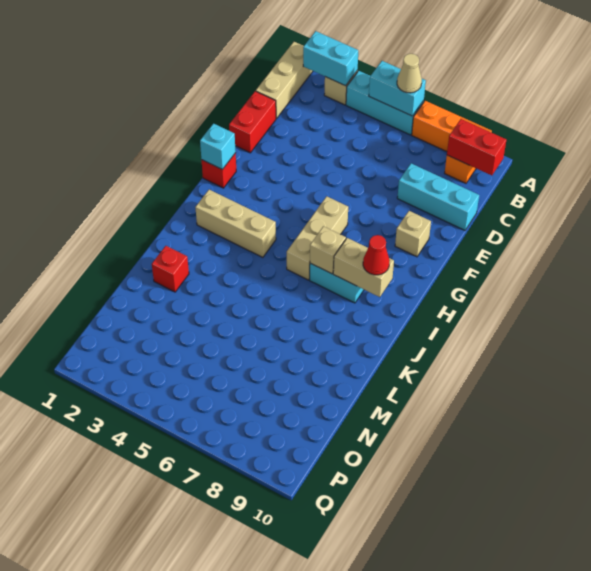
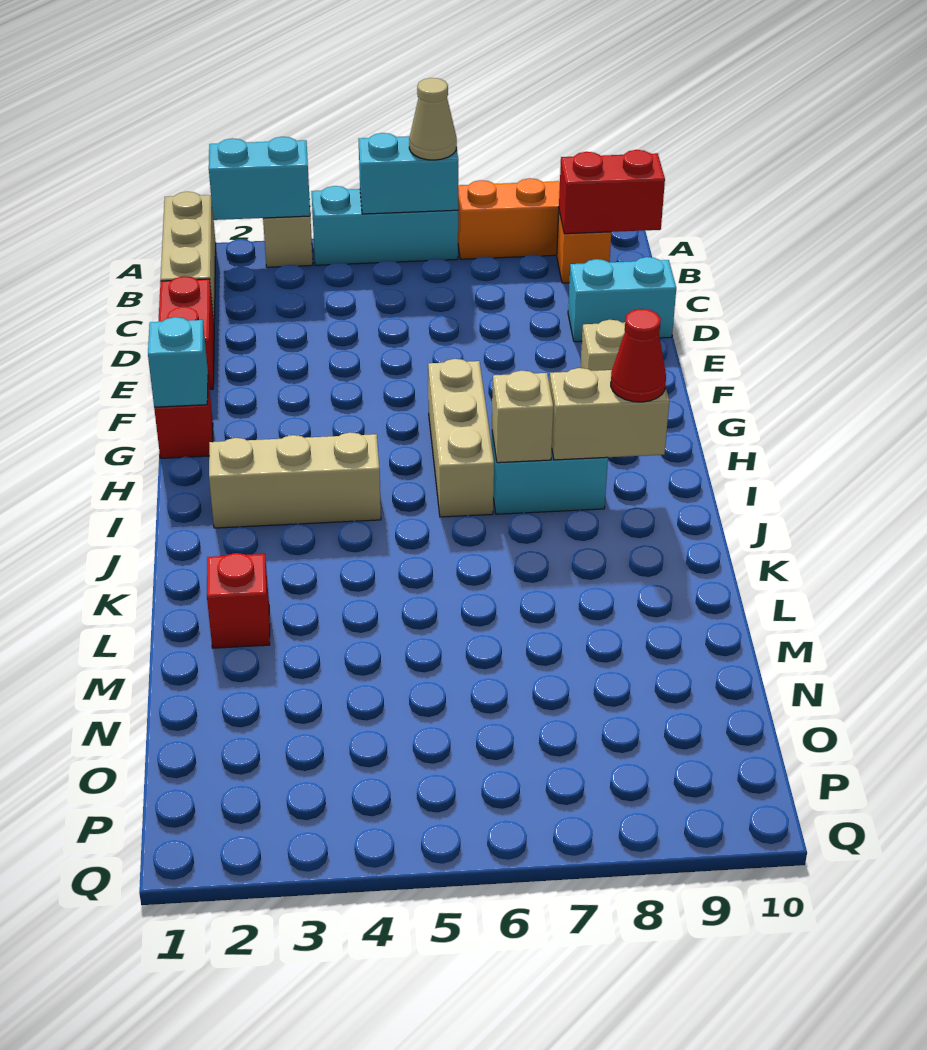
cyan brick D8:D10 level 1 -> cyan brick D9:D10 level 1

